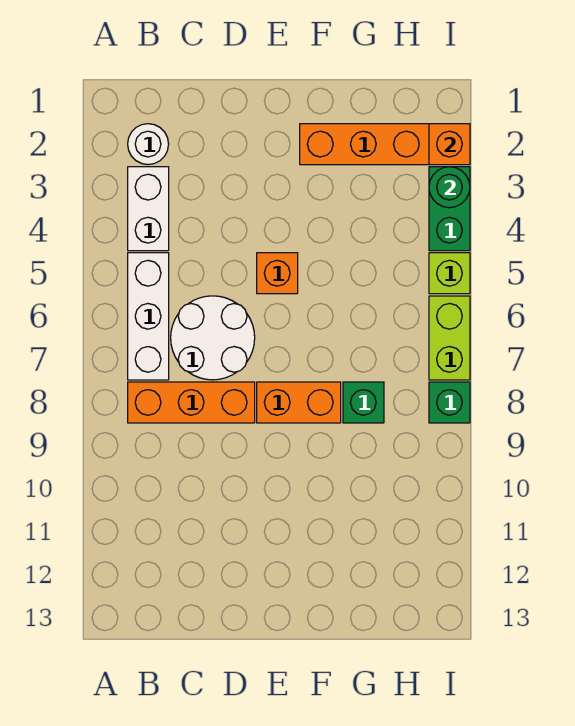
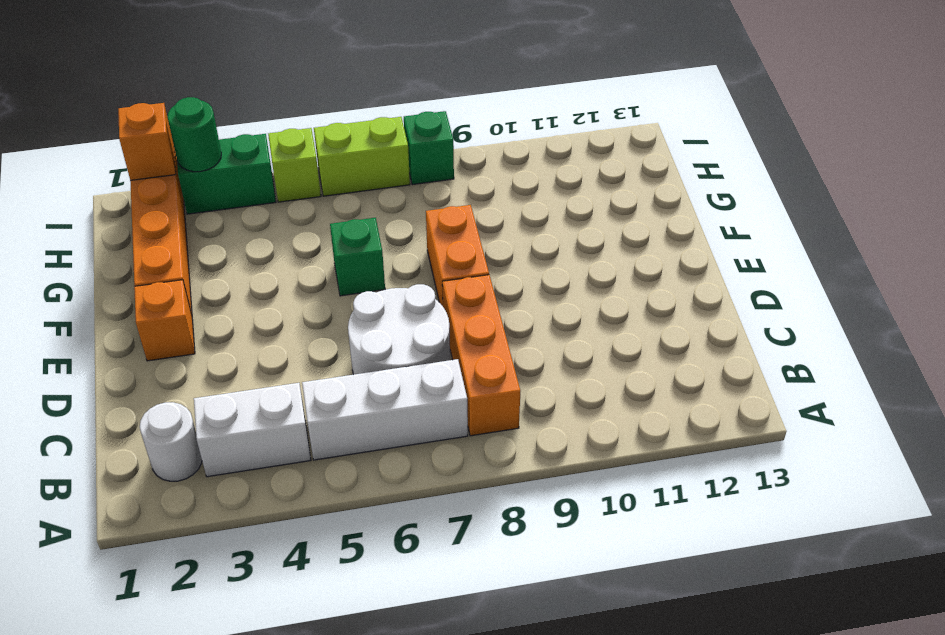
orange brick E5 level 1 -> orange brick E2 level 1
green brick G8 level 1 -> green brick F6 level 1

